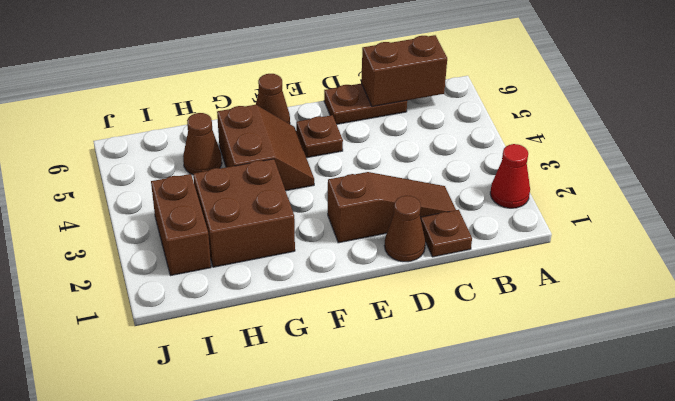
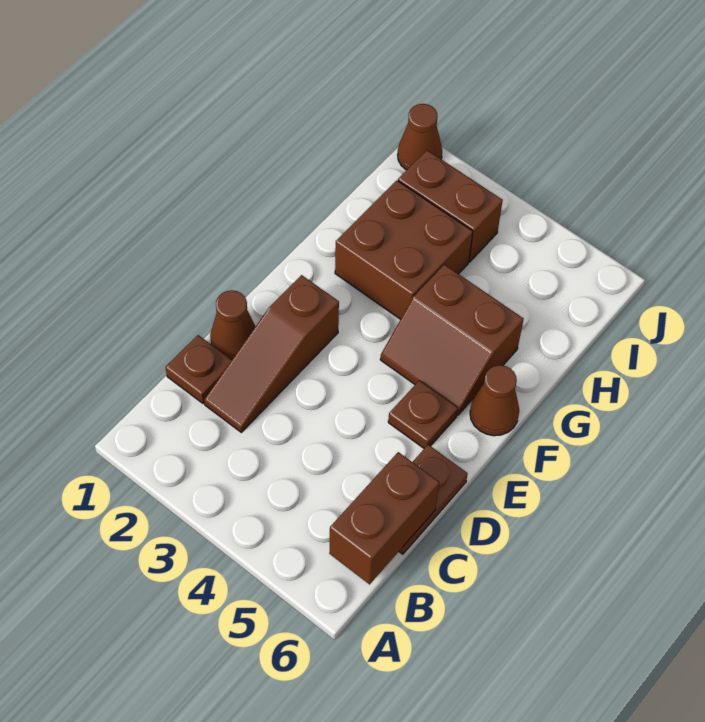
red cone A2 level 1 -> none
brown cone H5 level 1 -> brown cone J1 level 1

